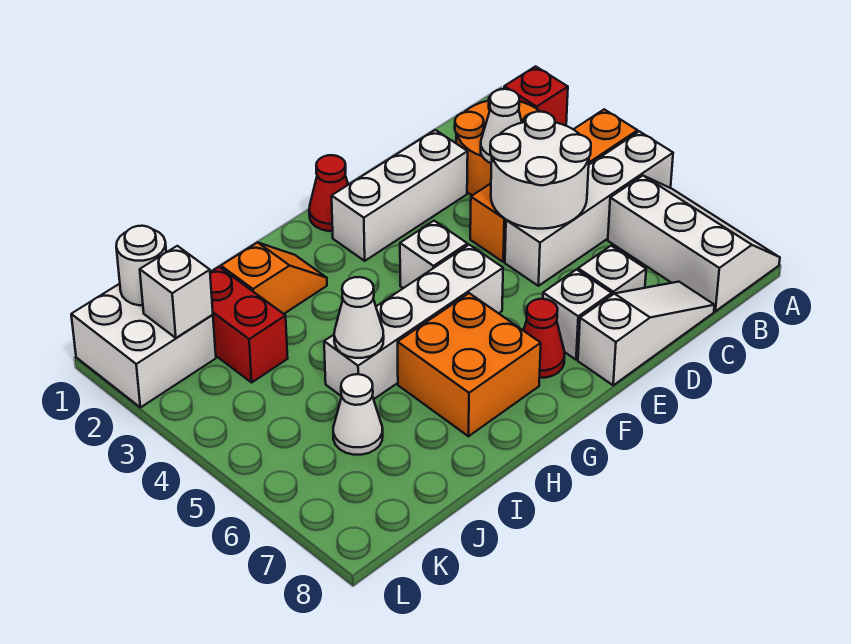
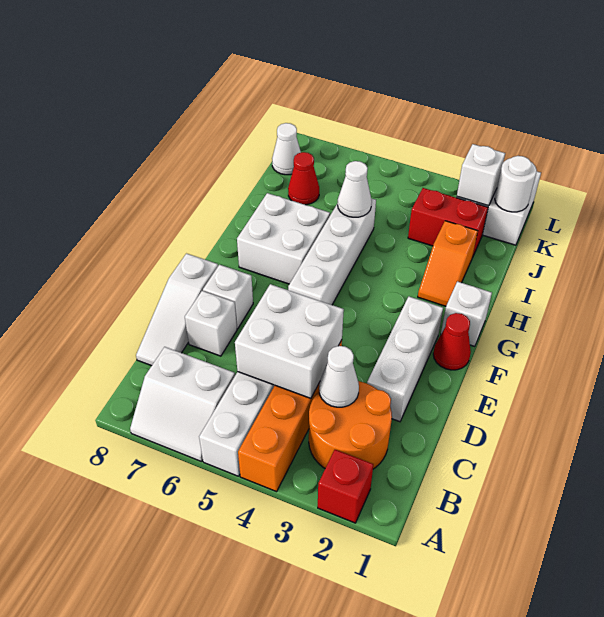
white slope A6:B8 level 1 top B -> white slope A6:B7 level 1 top B
white round brick C4:D5 level 2 -> white brick C4:D5 level 2
white brick F4 level 1 -> white brick G1 level 1
red cone F7 level 1 -> red cone J7 level 1
orange brick G6:H7 level 1 -> white brick G6:H7 level 1
white cone J6 level 1 -> white cone K8 level 1

